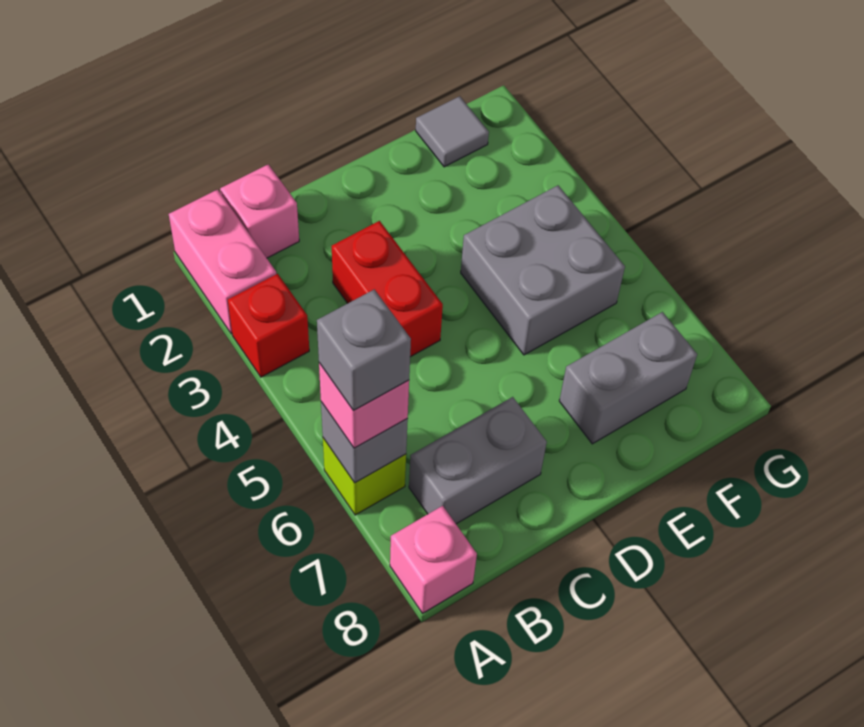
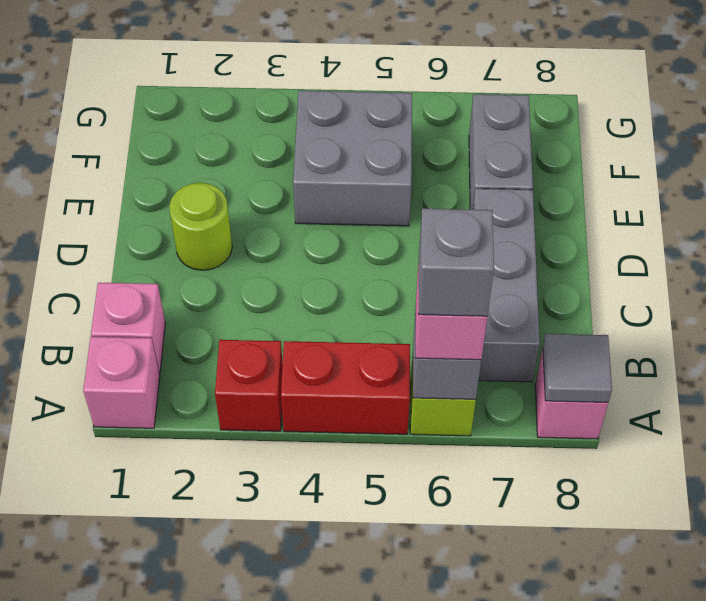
pink brick A1:A2 level 1 -> pink brick A1 level 1
grey brick B7:C7 level 1 -> grey brick B7:D7 level 1
red brick C3:C4 level 1 -> red brick A4:A5 level 1
none -> lime round brick D2 level 1
grey tile F1 level 1 -> grey tile A8 level 2

